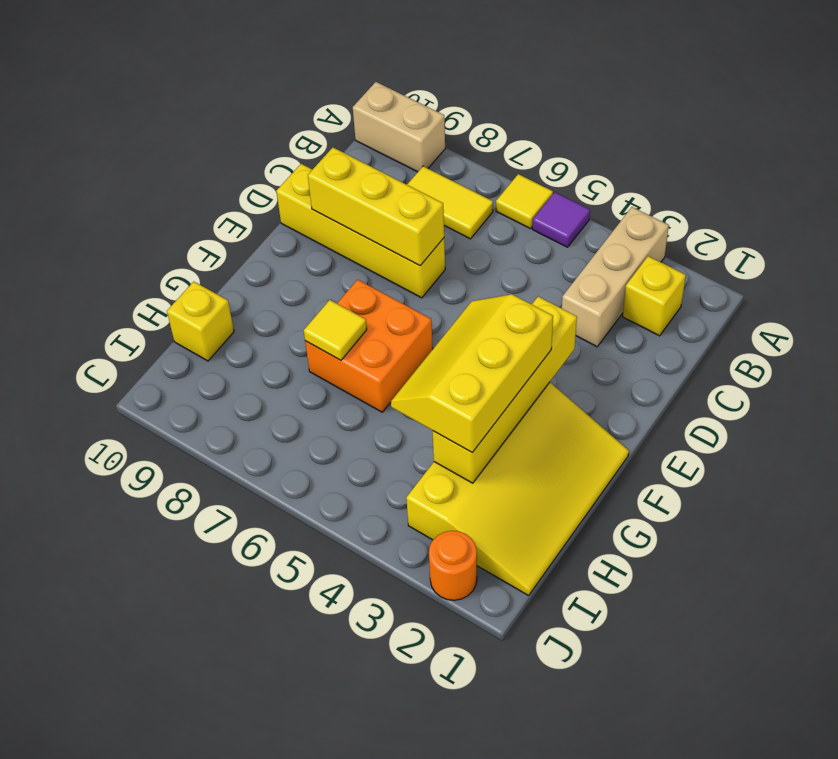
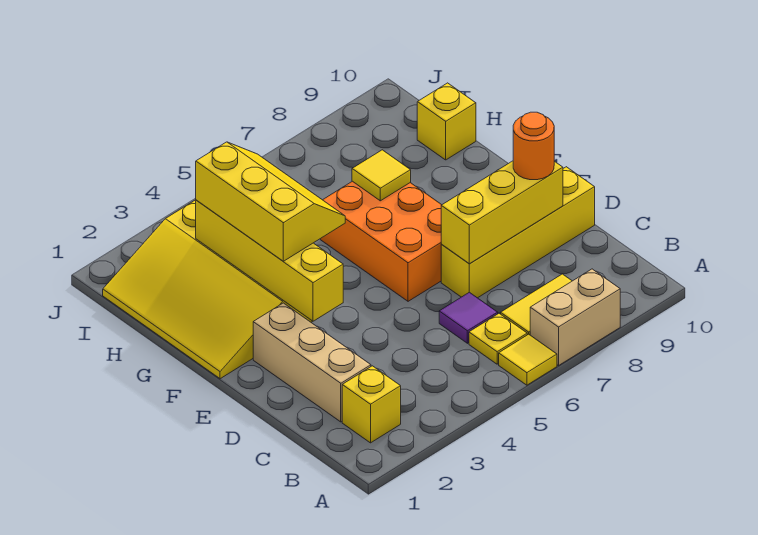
tan brick A3:C3 level 1 -> tan brick C2:E2 level 1
purple tile A5 level 1 -> purple tile C6 level 1
tan brick A9:A10 level 1 -> tan brick A7:A8 level 1
none -> yellow plate B6 level 1
orange brick F6:G7 level 1 -> orange brick E6:G7 level 1
orange round brick J2 level 1 -> orange round brick D9 level 3

